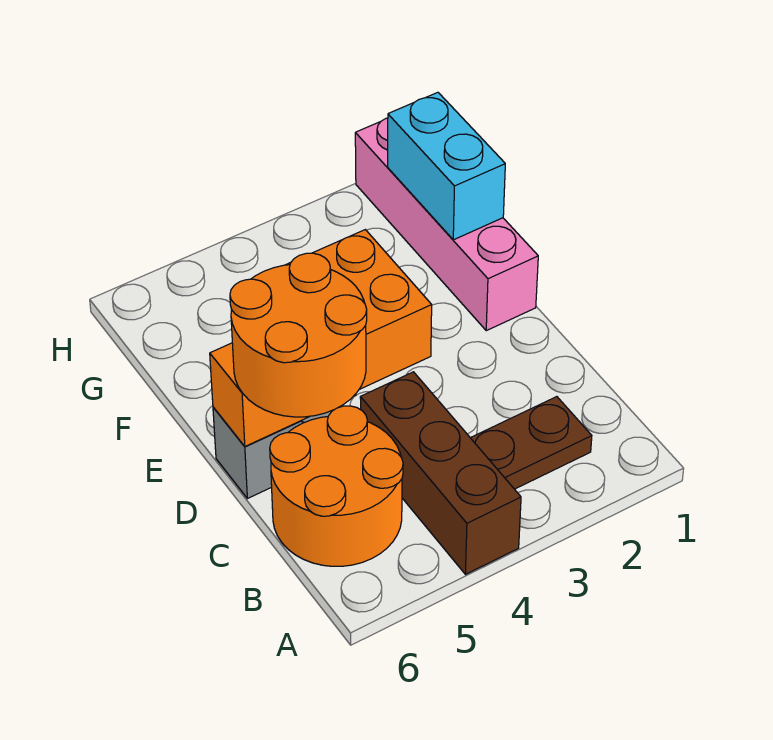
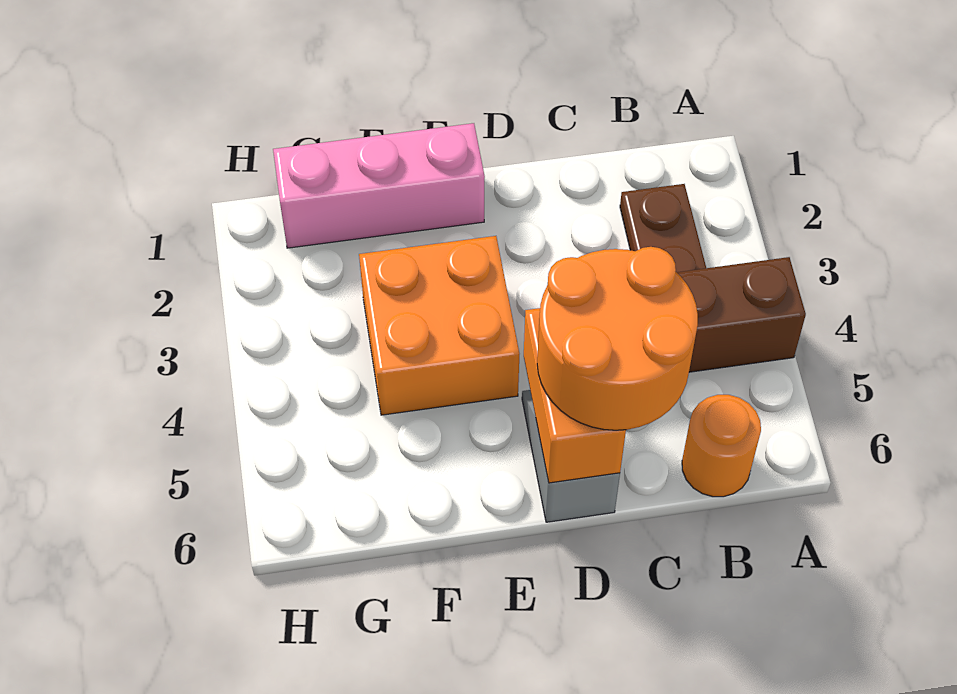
orange round brick B5:C6 level 1 -> orange round brick B6 level 1
pink brick E1:H1 level 1 -> pink brick E1:G1 level 1
cyan brick F1:G1 level 2 -> none

